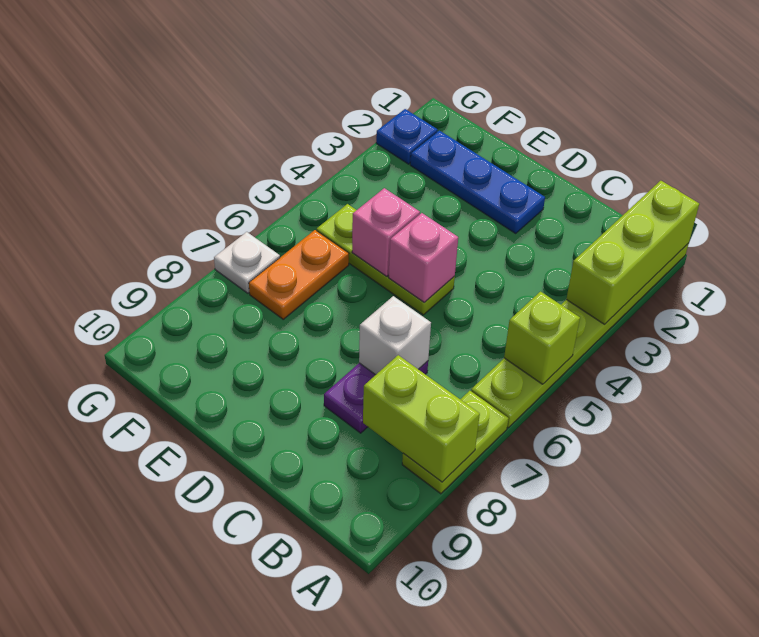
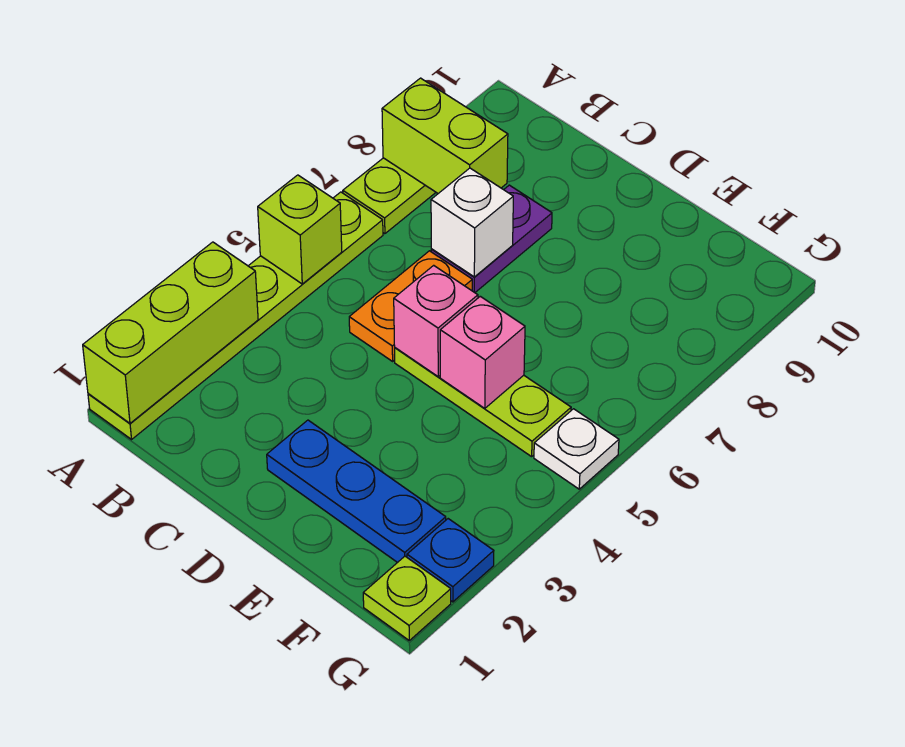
orange plate F6:F7 level 1 -> orange plate C5:C6 level 1
none -> lime plate G1 level 1
white plate G7 level 1 -> white plate G5 level 1

